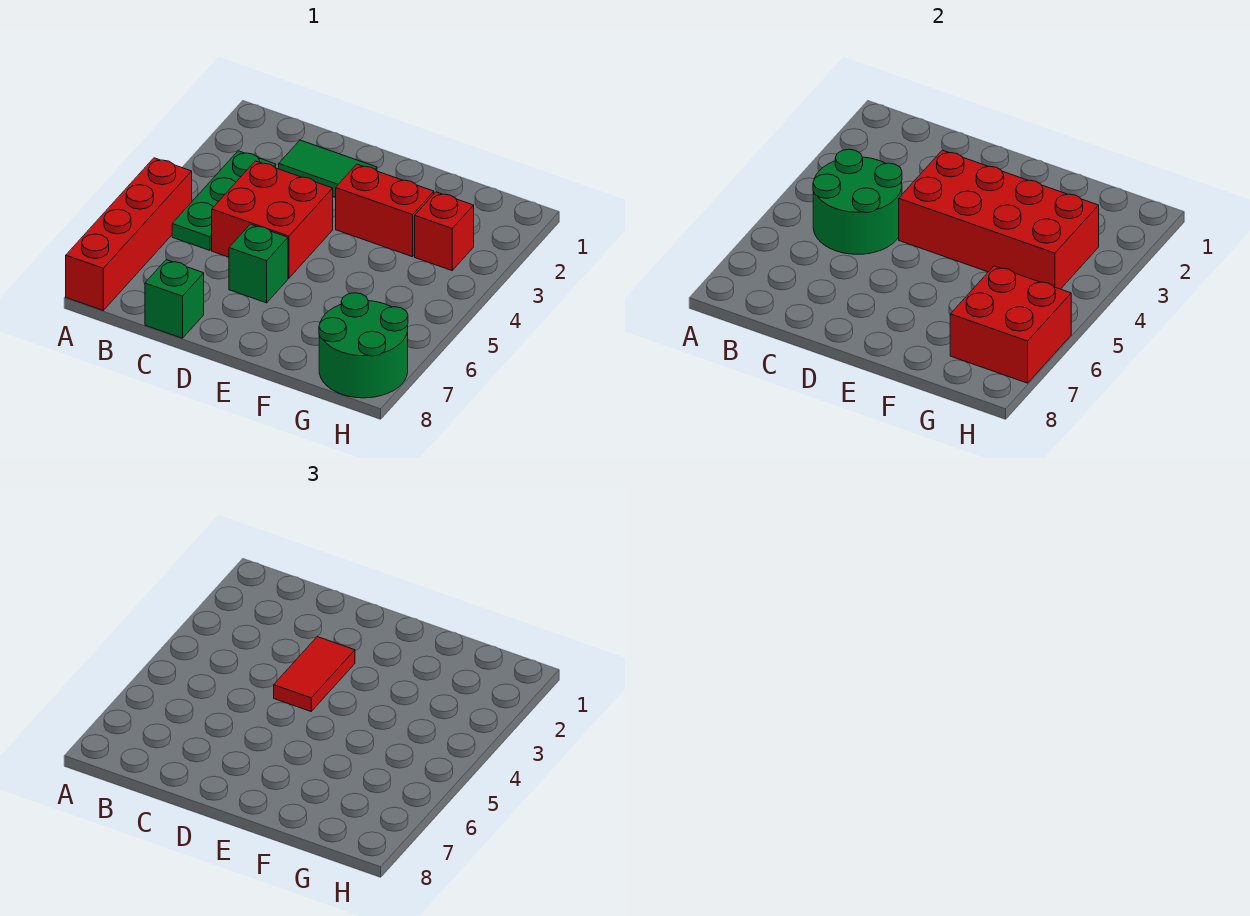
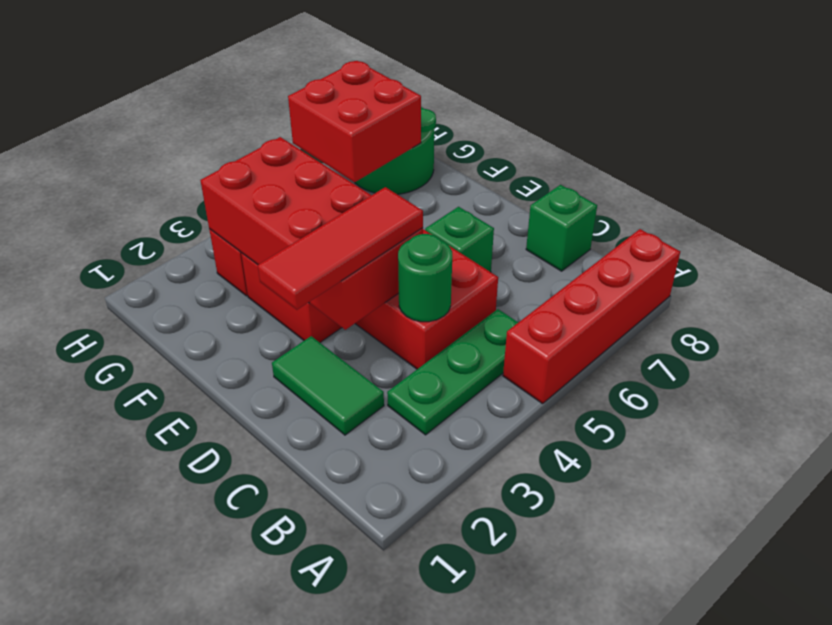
green round brick B4:C5 level 2 -> green round brick C4 level 2
red tile D3:D4 level 3 -> red tile D2:D4 level 3

